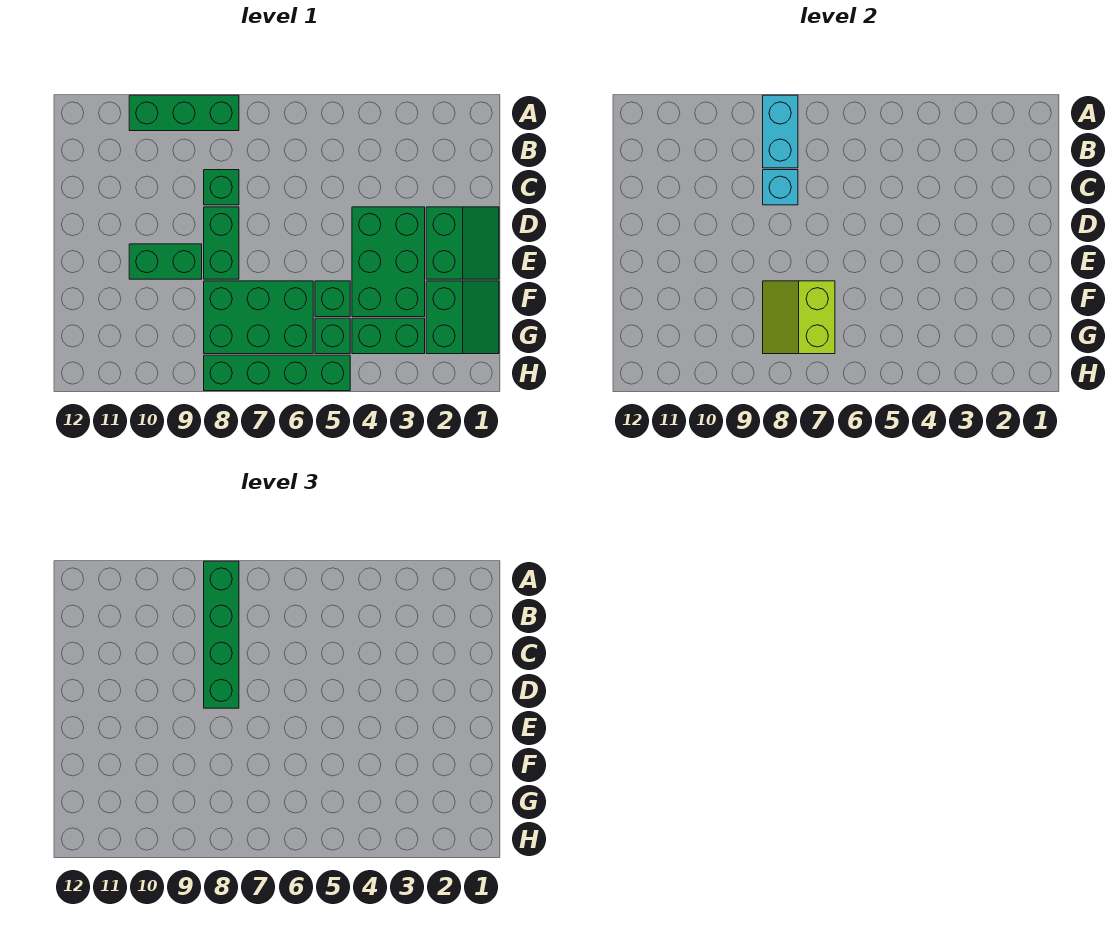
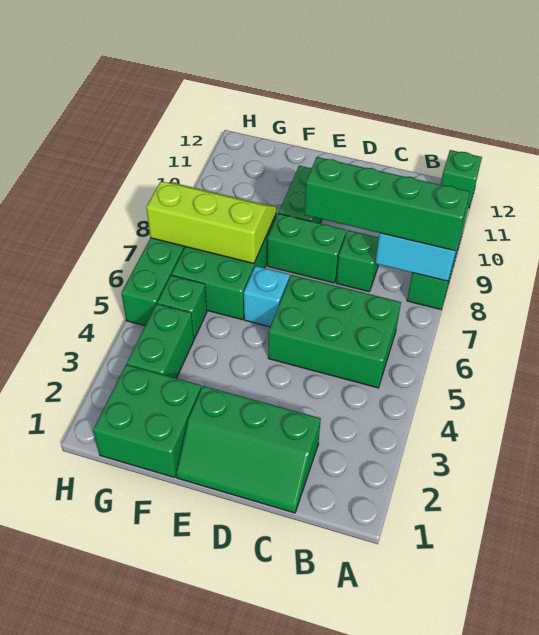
cyan brick C8 level 2 -> cyan brick E6 level 1
green slope D1:E2 level 1 top 2 -> green slope C1:E2 level 1 top 2
green brick D3:F4 level 1 -> green brick B5:D6 level 1
green slope F1:G2 level 1 top 2 -> green brick F1:G2 level 1
green brick F5 level 1 -> green brick A12 level 1
lime slope F7:G8 level 2 top 7 -> lime slope F7:H8 level 2 top 7

